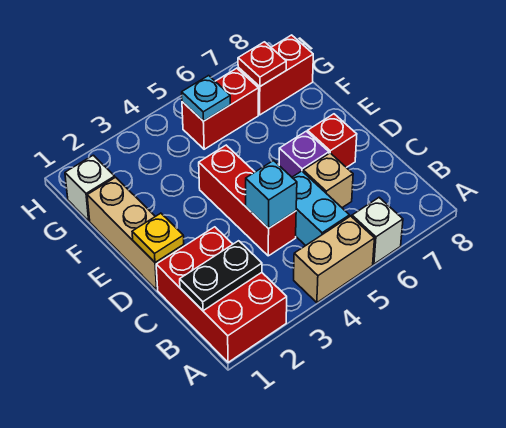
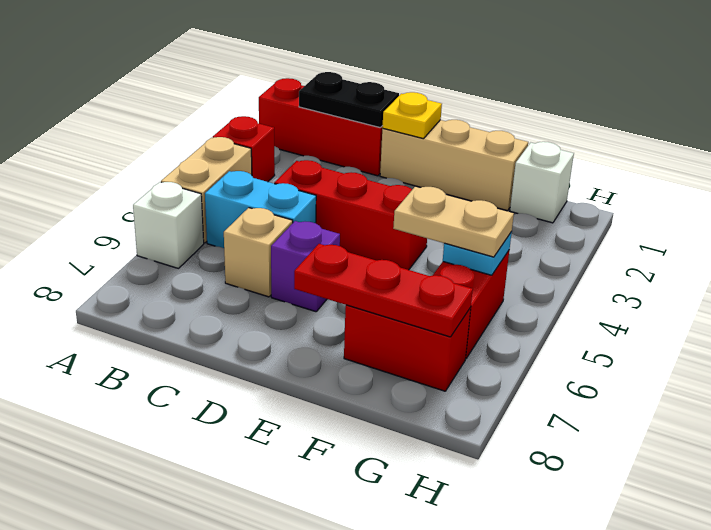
red brick A1:C2 level 1 -> red brick A1:C1 level 1
black plate B1:B2 level 2 -> black plate B1:C1 level 2
cyan brick C4 level 2 -> none
red brick D7 level 1 -> red brick A3 level 1
none -> tan plate F5:G5 level 3
red brick G7:G8 level 1 -> red brick F7:G7 level 1
red plate G7 level 2 -> red plate E7:G7 level 2

